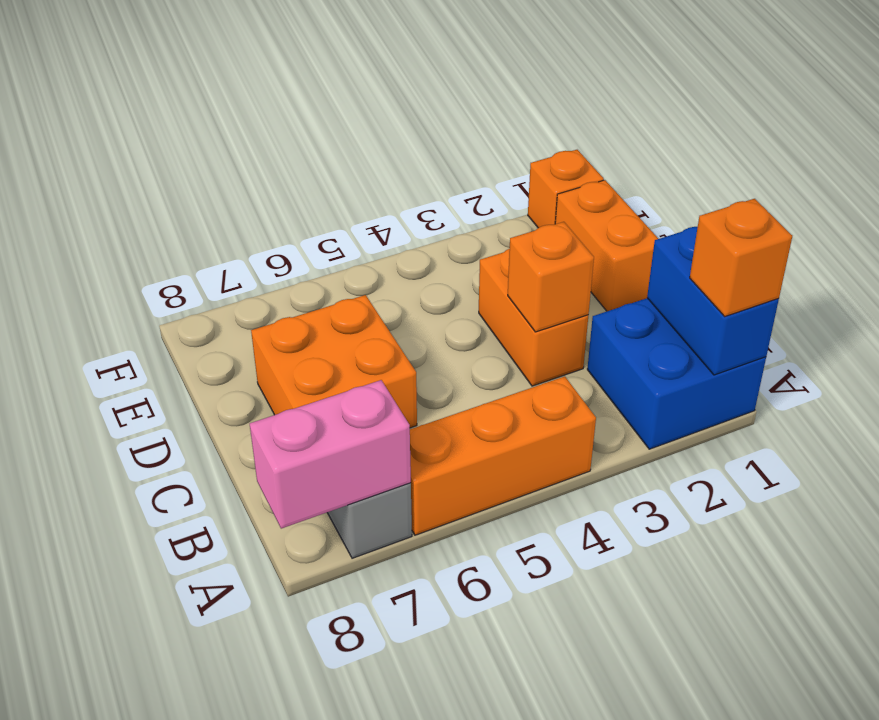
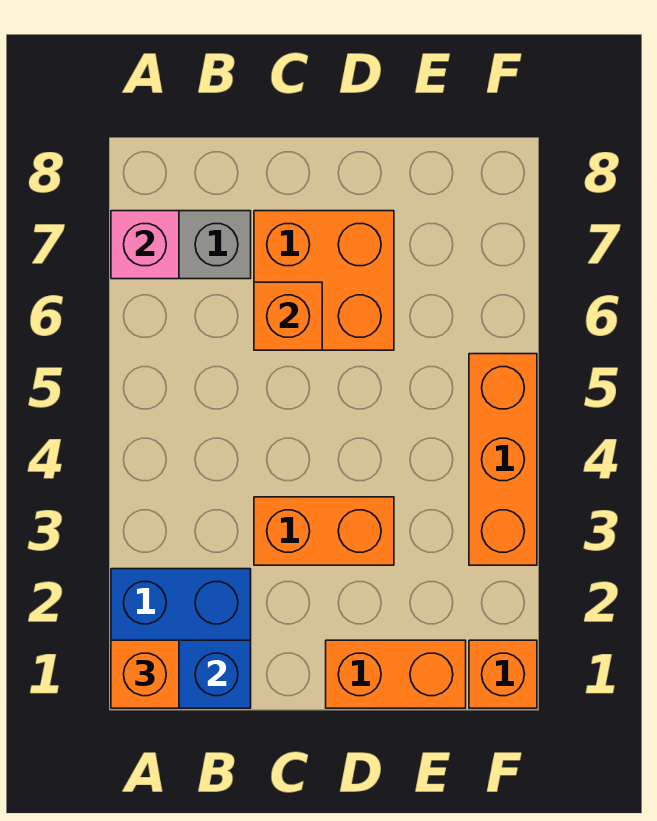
orange brick A4:A6 level 1 -> orange brick F3:F5 level 1
pink brick A7:A8 level 2 -> pink brick A7 level 2
orange brick C3 level 2 -> orange brick C6 level 2

